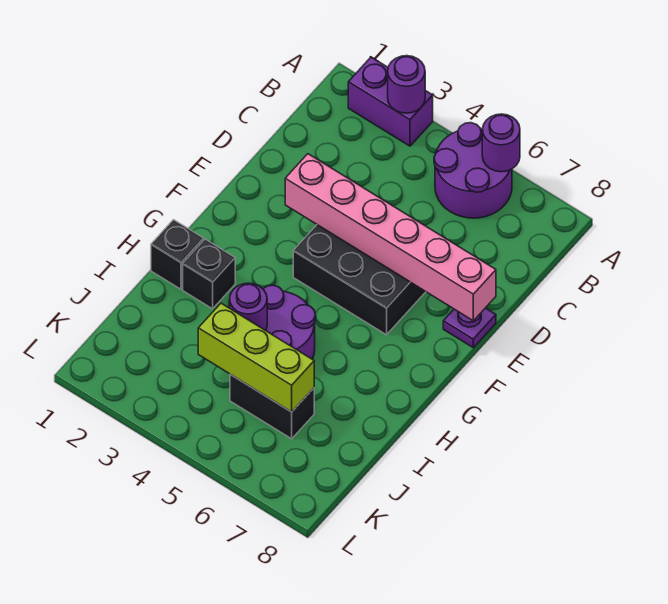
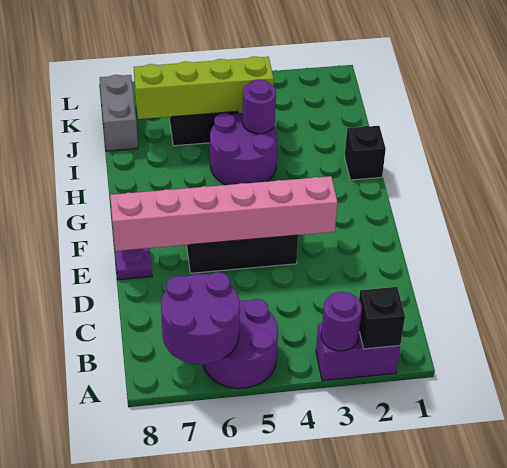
purple round brick A6 level 2 -> purple round brick A6:B7 level 2
black brick H2 level 1 -> black brick A2 level 2
lime brick J4:J6 level 2 -> lime brick J4:J7 level 2
none -> grey brick J8:K8 level 1

